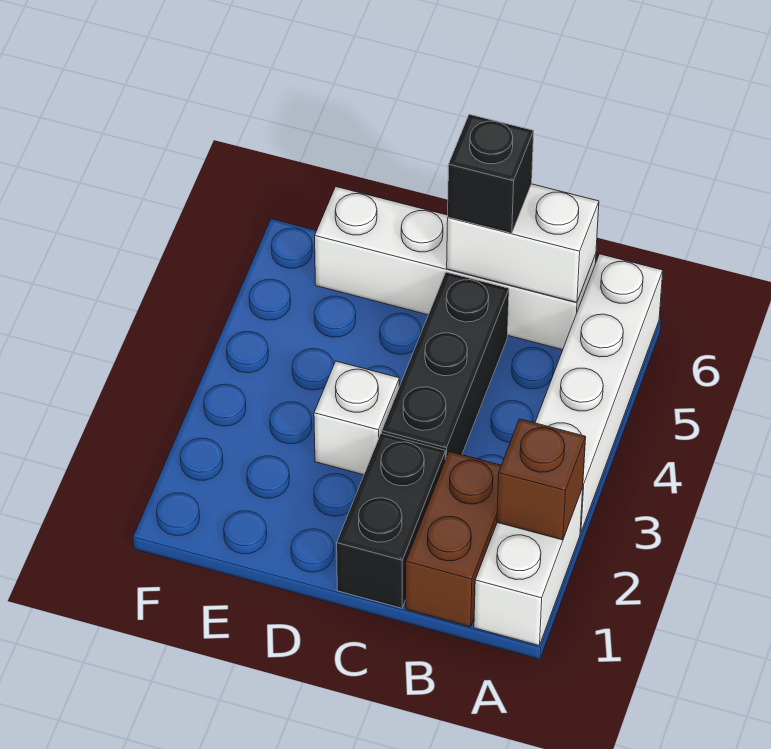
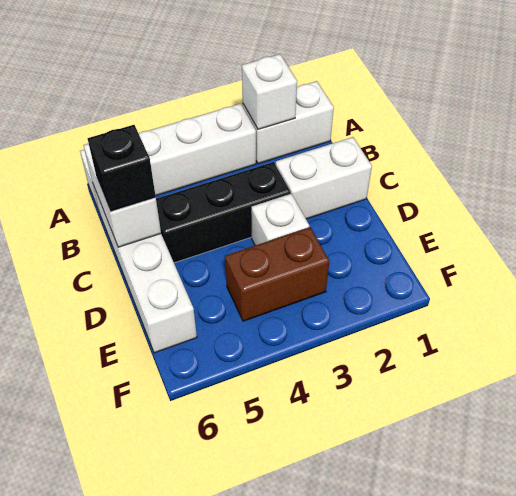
brown brick A2 level 2 -> white brick A2 level 2
brown brick B1:B2 level 1 -> brown brick E3:E4 level 1
black brick C1:C2 level 1 -> white brick C1:C2 level 1

